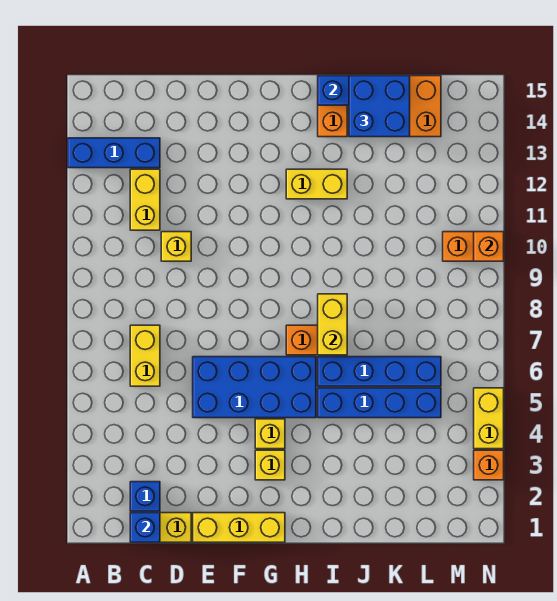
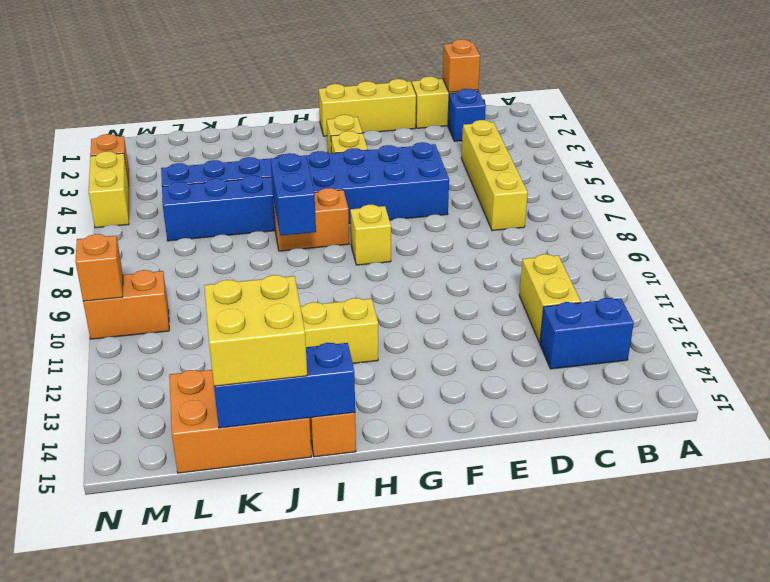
blue brick A13:C13 level 1 -> blue brick B13:C13 level 1
blue brick C1 level 2 -> orange brick C1 level 2
yellow brick C6:C7 level 1 -> yellow brick C4:C7 level 1
yellow brick D10 level 1 -> yellow brick G8 level 1
yellow brick I7:I8 level 2 -> blue brick I7:I8 level 2
blue brick J14:K15 level 3 -> yellow brick J14:K15 level 3

